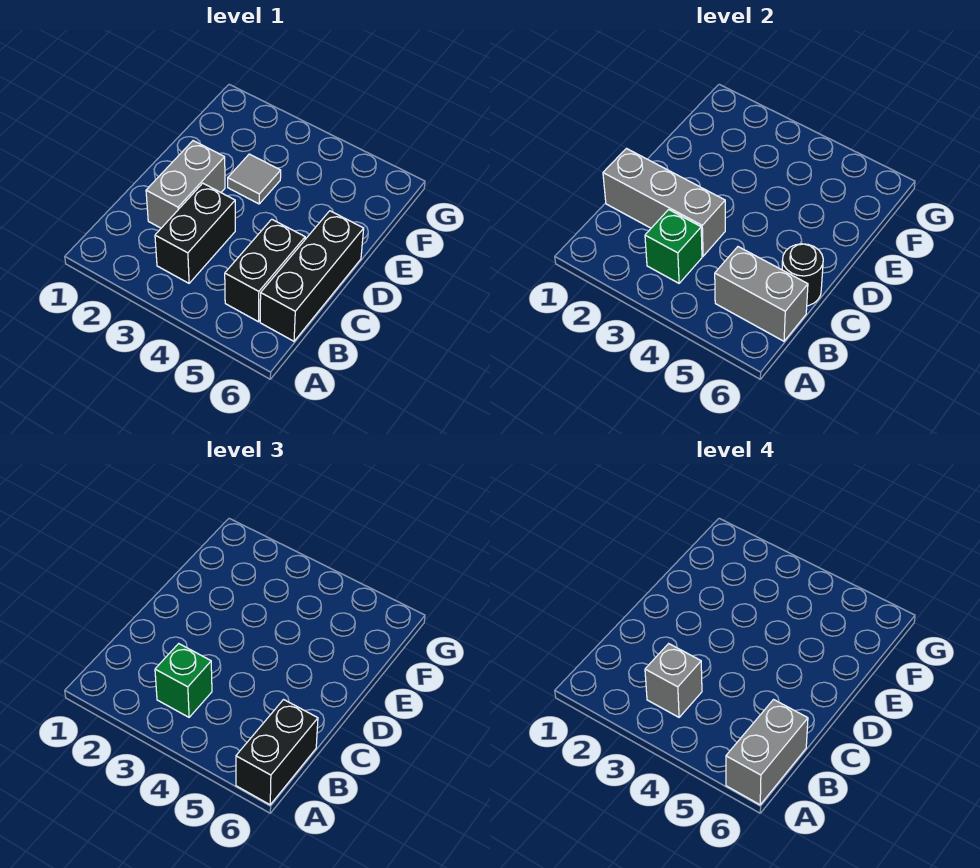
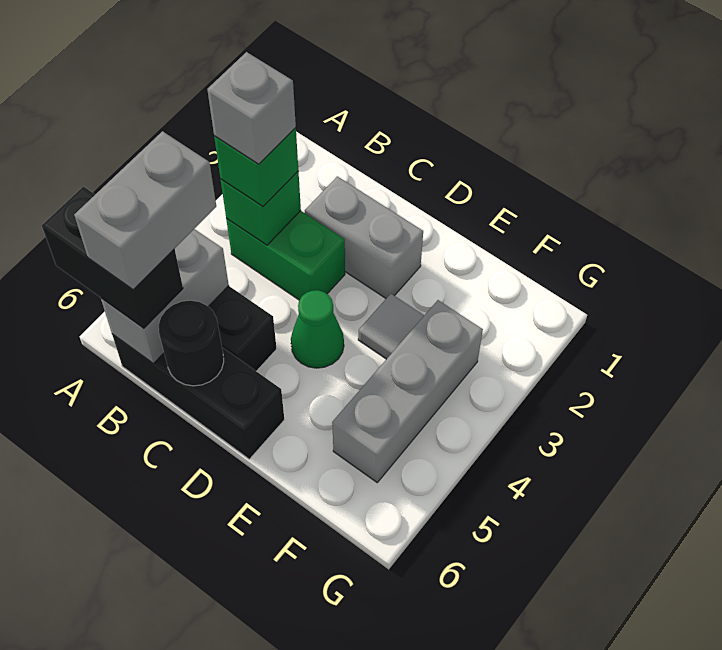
grey brick A6:B6 level 4 -> grey brick B5:B6 level 4
black brick B3:C3 level 1 -> green brick B3:C3 level 1
grey brick C1:C3 level 2 -> grey brick F3:F5 level 1
none -> green cone D4 level 1

